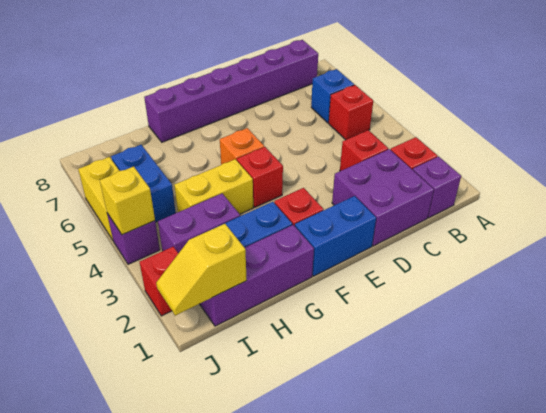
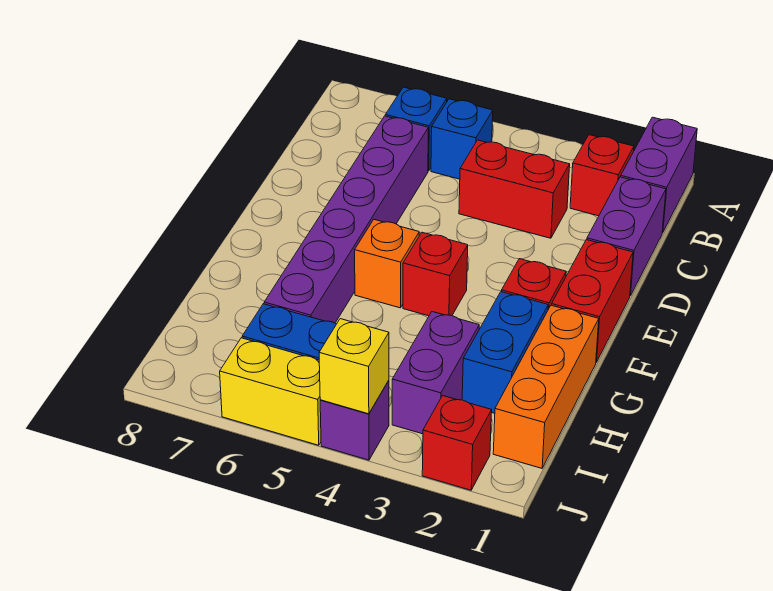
purple brick B1 level 1 -> purple brick A1:B1 level 1
red brick B5 level 1 -> blue brick B5 level 1
purple brick B8:G8 level 1 -> purple brick C6:H6 level 1
purple brick C1:D2 level 1 -> purple brick C1:D1 level 1
red brick C3 level 1 -> red brick C3:C4 level 1
blue brick E1:F1 level 1 -> red brick E1:F1 level 1
purple brick G1:I1 level 1 -> orange brick G1:I1 level 1
yellow brick G4:H4 level 1 -> none
yellow slope I1:J1 level 2 top I -> none

